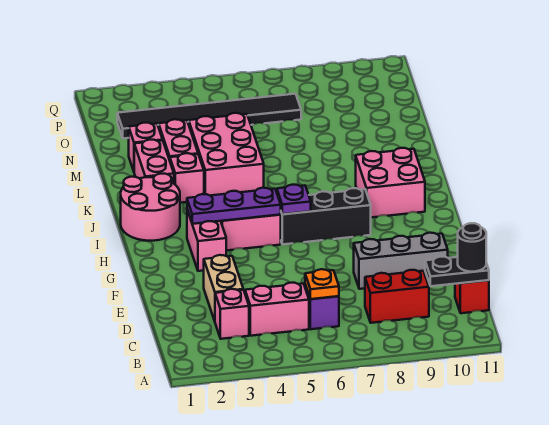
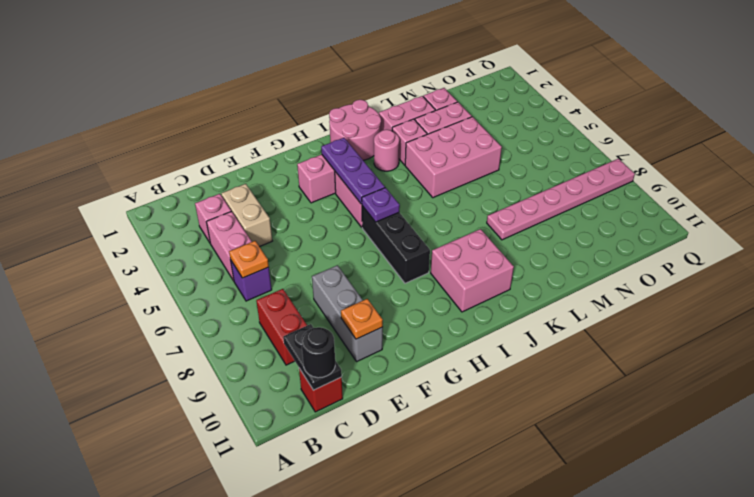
tan brick D3:E3 level 1 -> tan brick D3:D4 level 1
none -> orange plate E10 level 2
none -> pink round brick J3 level 1
none -> pink plate L8:Q8 level 1
black tile O2:O7 level 1 -> none

